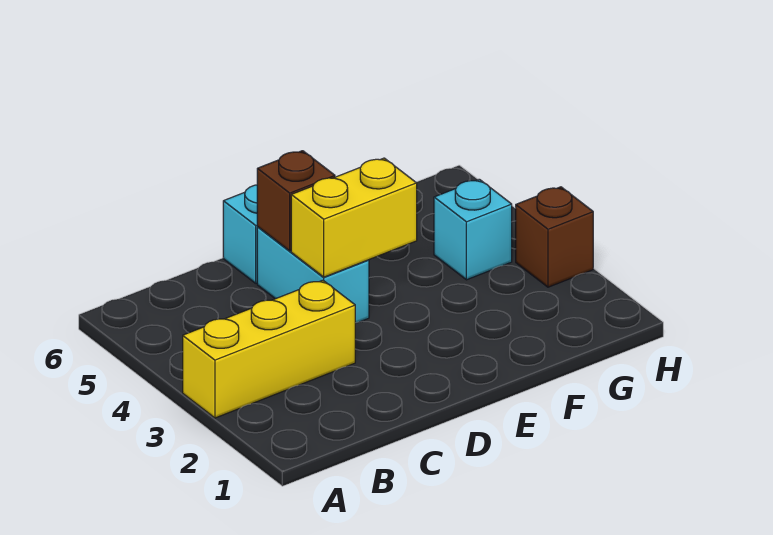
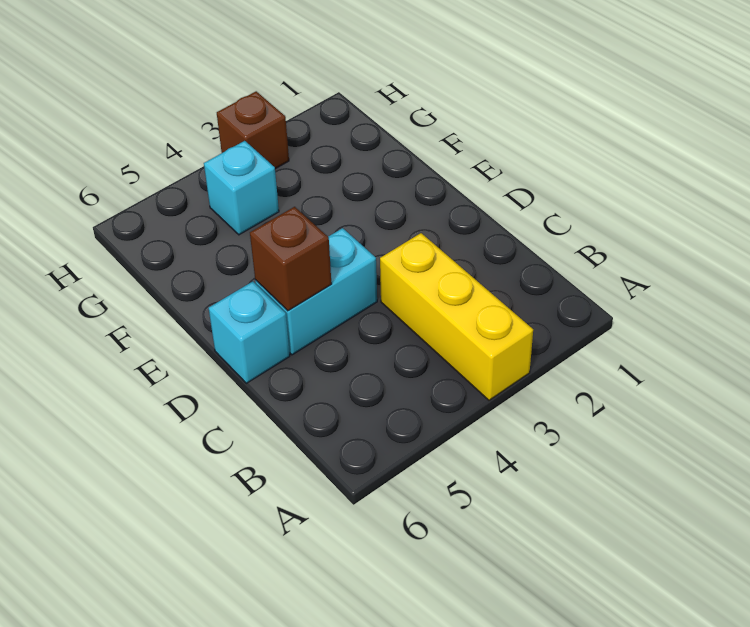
yellow brick D4:E4 level 2 -> none

